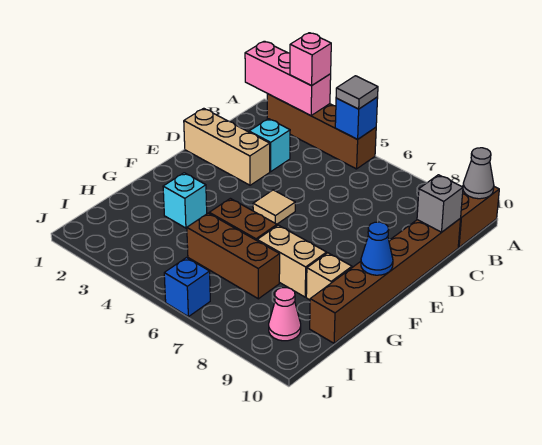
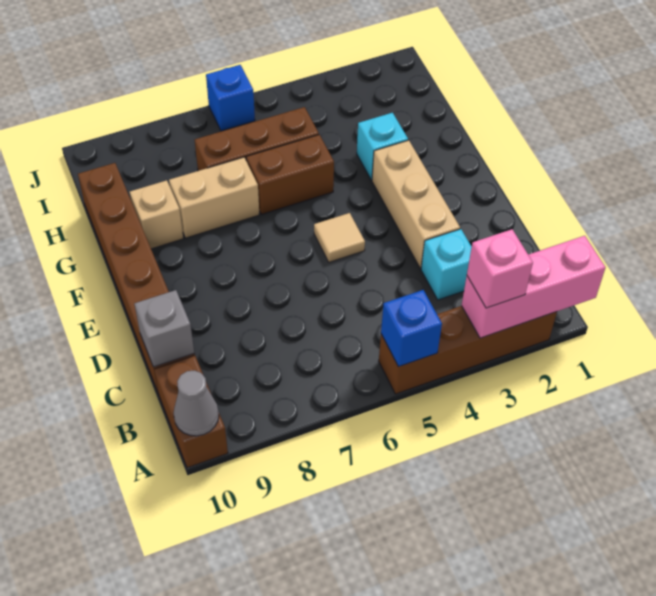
grey tile A5 level 3 -> none
tan brick D1:D3 level 1 -> tan brick D3:F3 level 1
blue cone F10 level 2 -> none
pink cone I9 level 1 -> none

